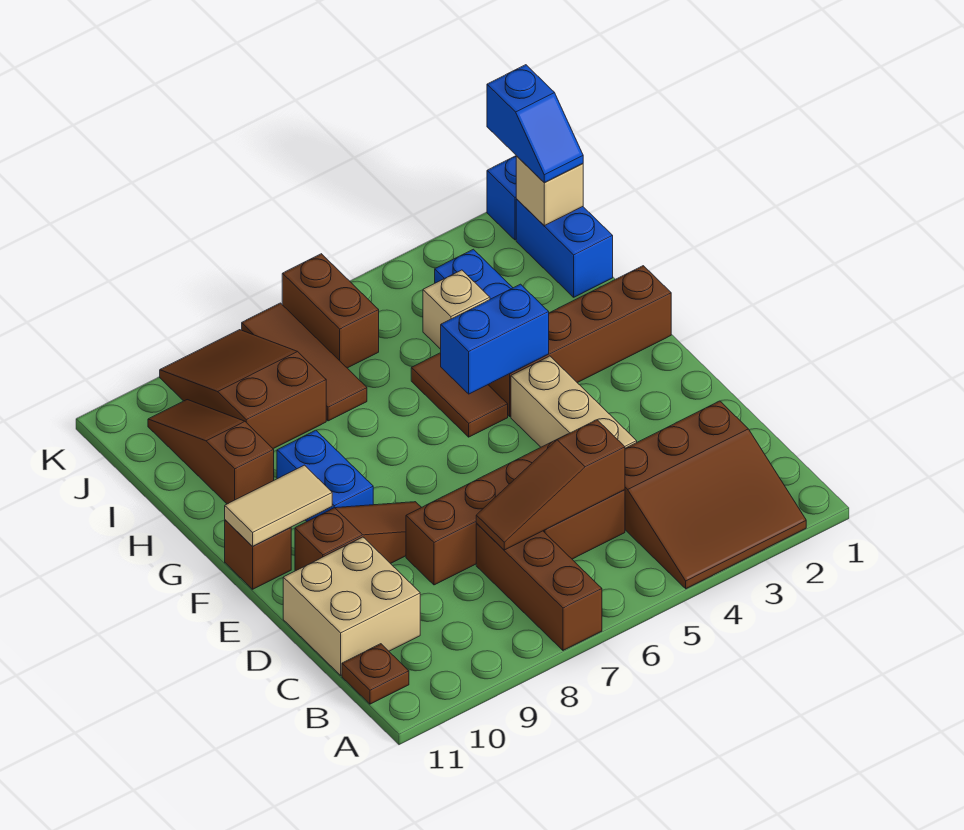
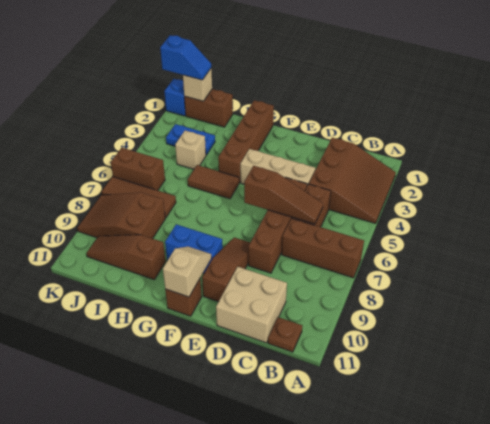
brown slope C5:C7 level 2 top 5 -> brown slope C6:E6 level 2 top E
tan tile F10:F11 level 2 -> tan slope F10:F11 level 2 top 11
blue brick G4:G5 level 2 -> none
blue brick I1:J1 level 1 -> brown brick I1:J1 level 1

